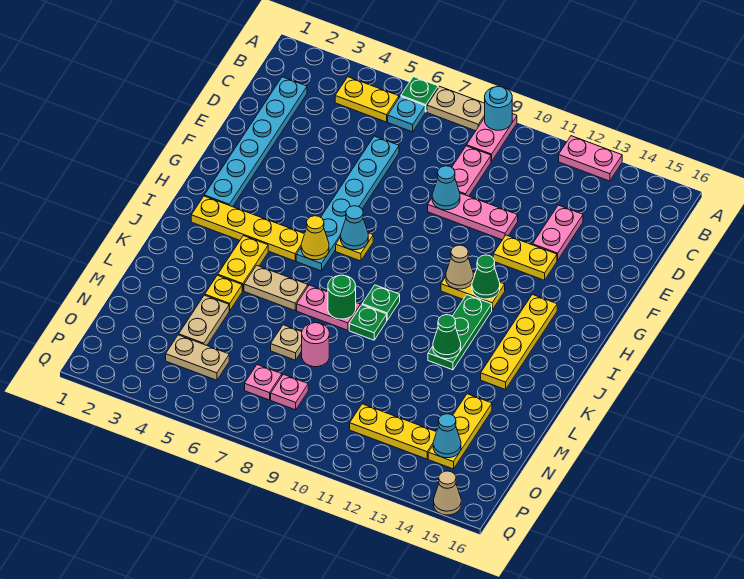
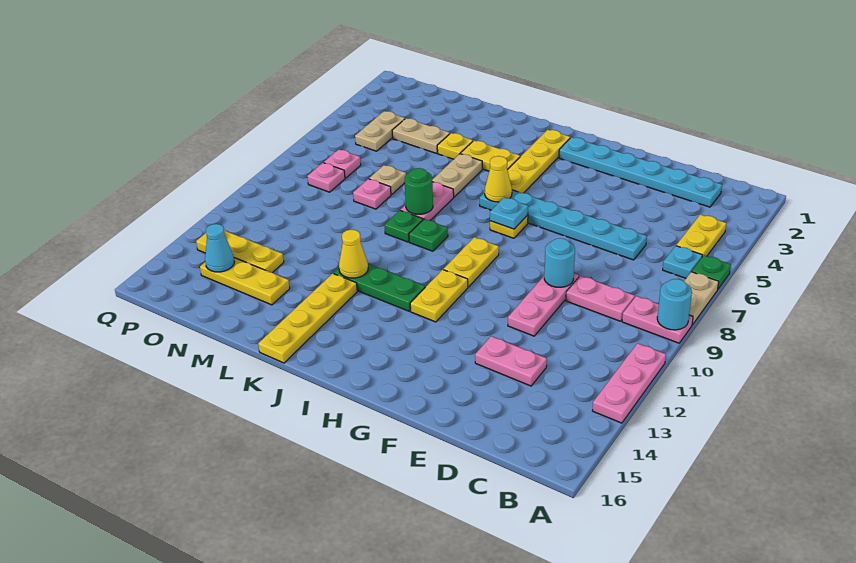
pink plate A12:A13 level 1 -> pink plate A11:A13 level 1
cyan cone E9 level 2 -> cyan round brick E9 level 2
yellow plate F12:F13 level 1 -> yellow plate H9:H10 level 1
cyan cone H7 level 2 -> cyan plate H7 level 2
tan cone H11 level 2 -> none
green cone H12 level 2 -> none
yellow plate H14:K14 level 1 -> yellow plate K13:K16 level 1
green cone K12 level 2 -> yellow cone K12 level 2
pink round brick M8 level 1 -> pink plate M8 level 1
yellow plate O11:O13 level 1 -> yellow plate N13:P13 level 1
tan cone Q15 level 1 -> none

